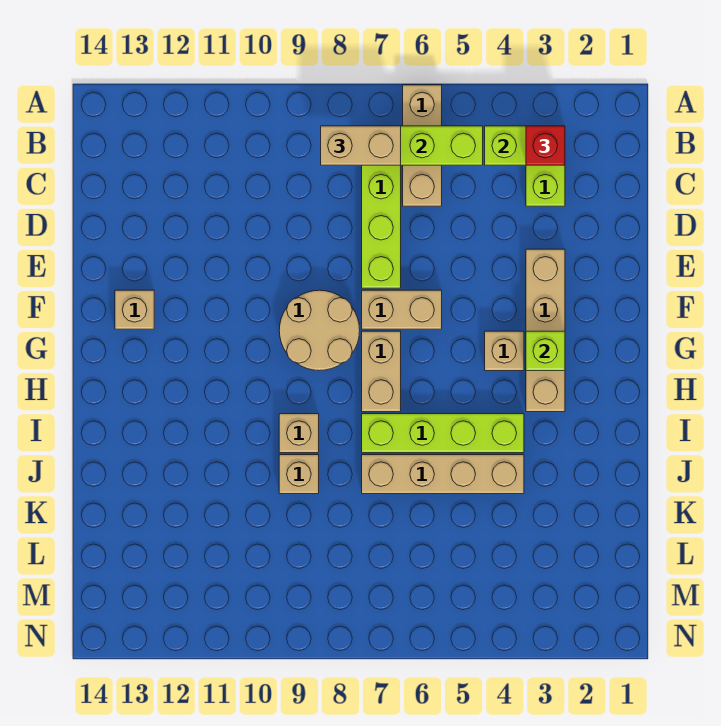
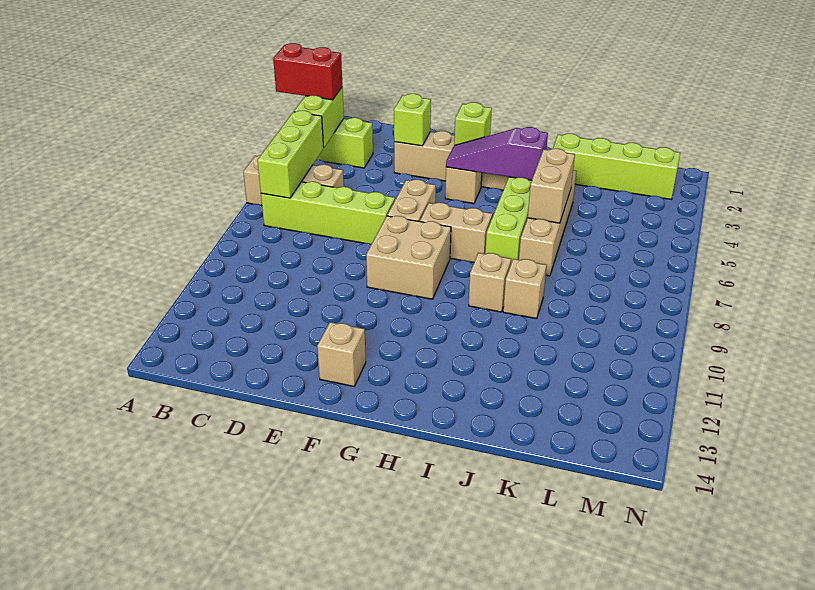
red brick B3 level 3 -> red brick A3:B3 level 3
tan brick B7:B8 level 3 -> tan brick J5:J6 level 2
none -> lime brick E3 level 2
tan round brick F8:G9 level 1 -> tan brick F8:G9 level 1
none -> purple slope G4:I4 level 2 top I
none -> lime brick J2:M2 level 1

